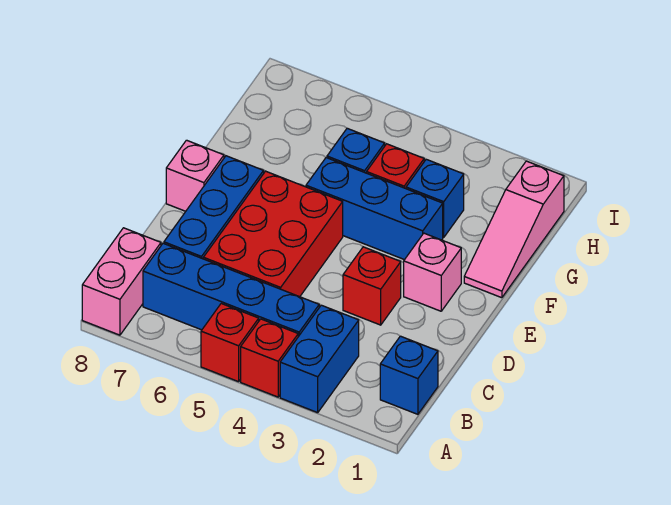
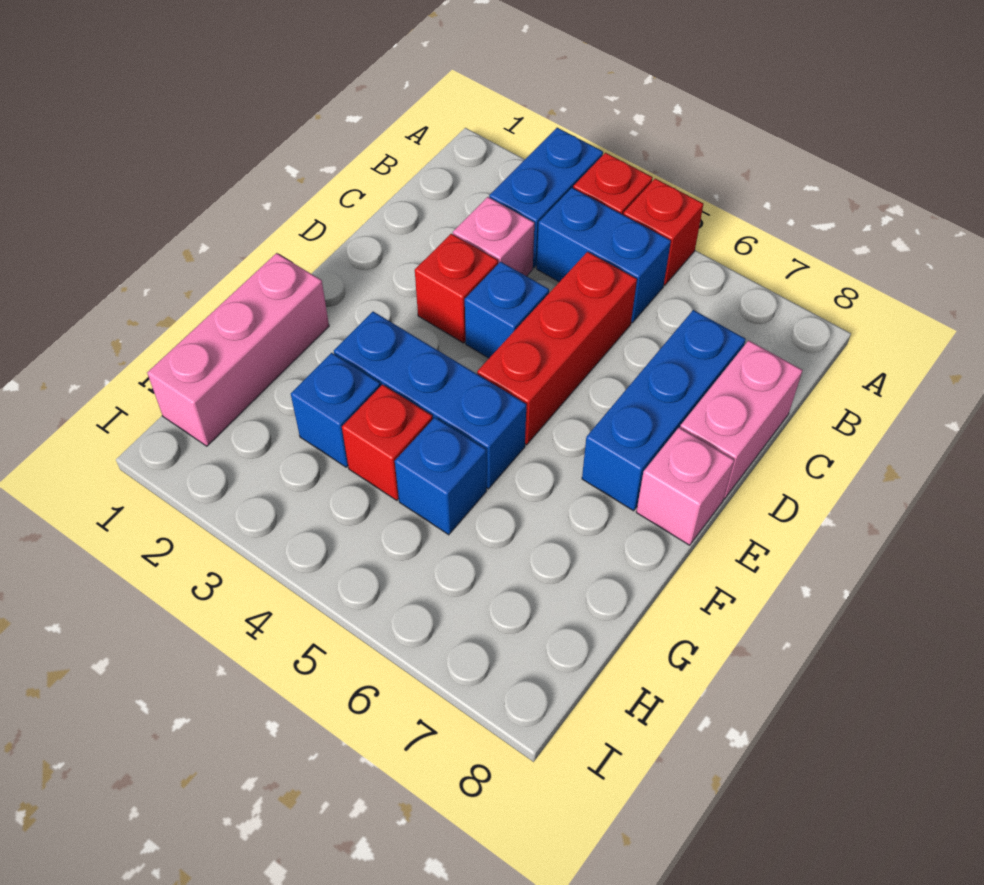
pink brick A8:B8 level 1 -> pink brick C8:D8 level 1
blue brick B1 level 1 -> blue brick D4 level 1
blue brick B4:B7 level 1 -> blue brick B4:B5 level 1
red brick C5:E6 level 1 -> red brick C5:E5 level 1
pink brick E2 level 1 -> pink brick C3 level 1
pink slope F1:H1 level 1 top H -> pink brick F1:H1 level 1

